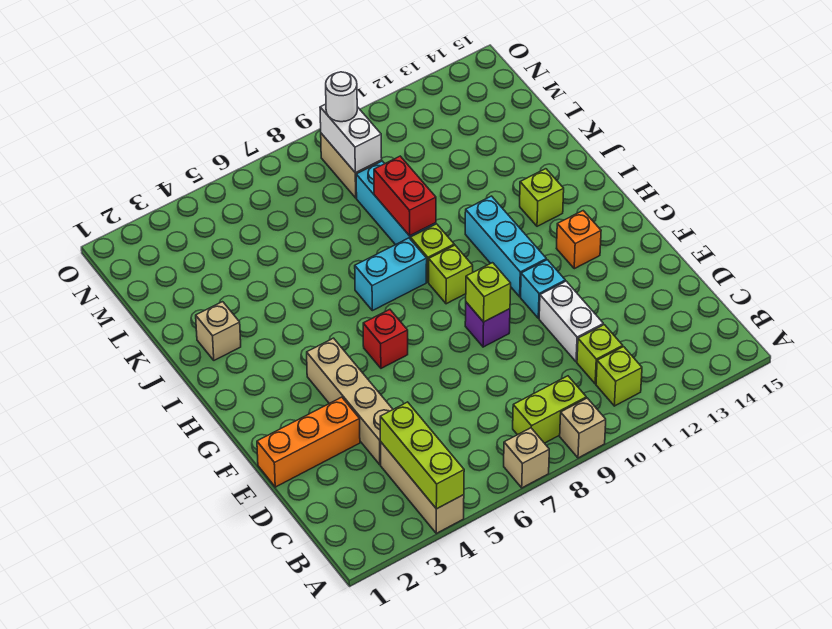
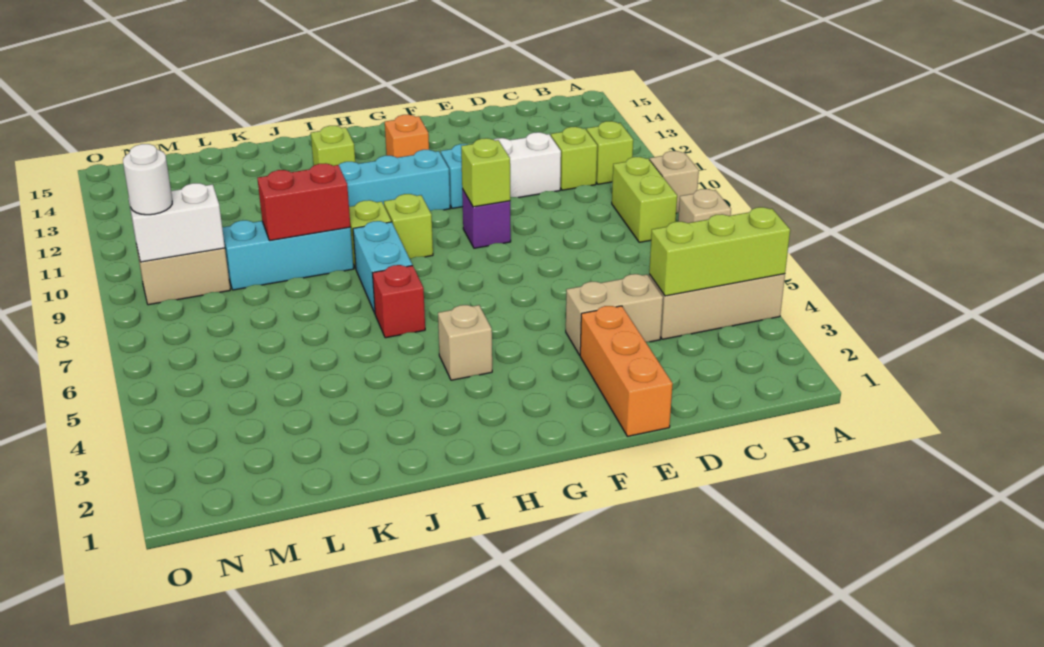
tan brick D4:G4 level 1 -> tan brick D4:E4 level 1
red brick G6 level 1 -> red brick I6 level 1
tan brick J2 level 1 -> tan brick H4 level 1

